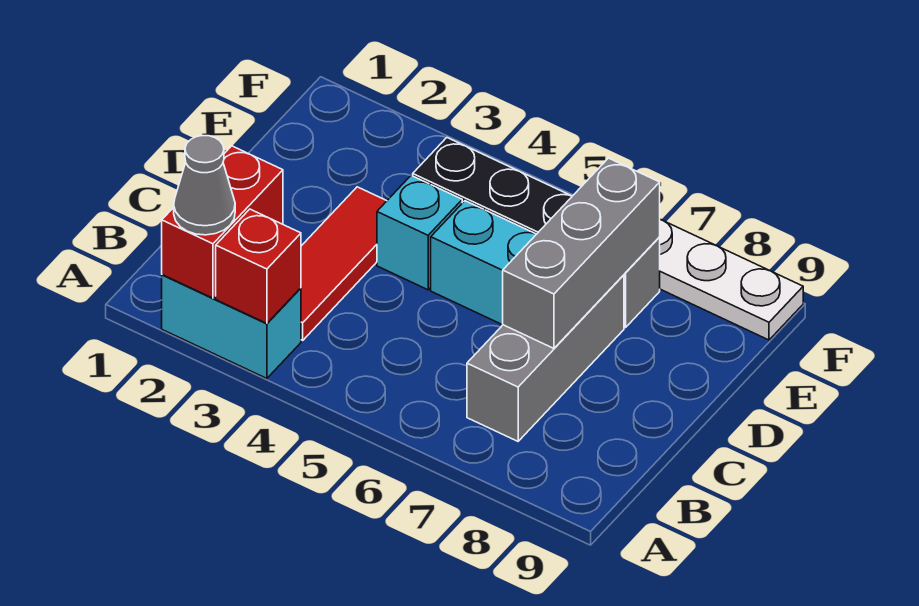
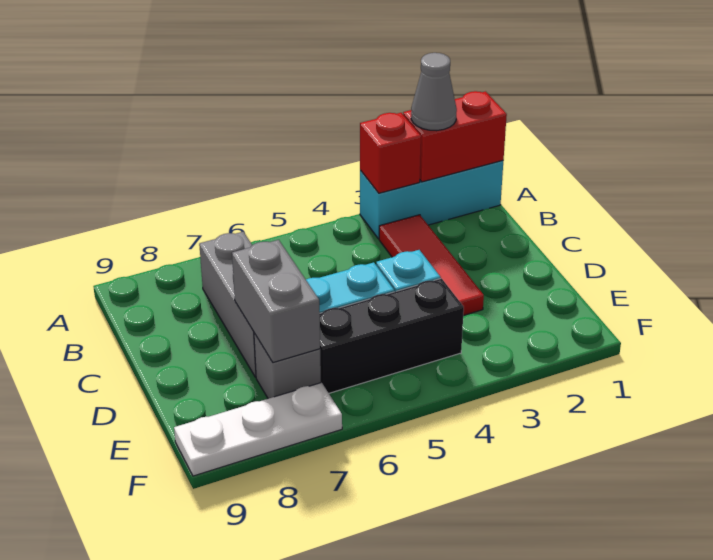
cyan brick A2:A3 level 1 -> cyan brick A1:A3 level 1
red brick A2:B2 level 2 -> red brick A1:A2 level 2
grey brick C7:E7 level 2 -> grey brick D7:E7 level 2

